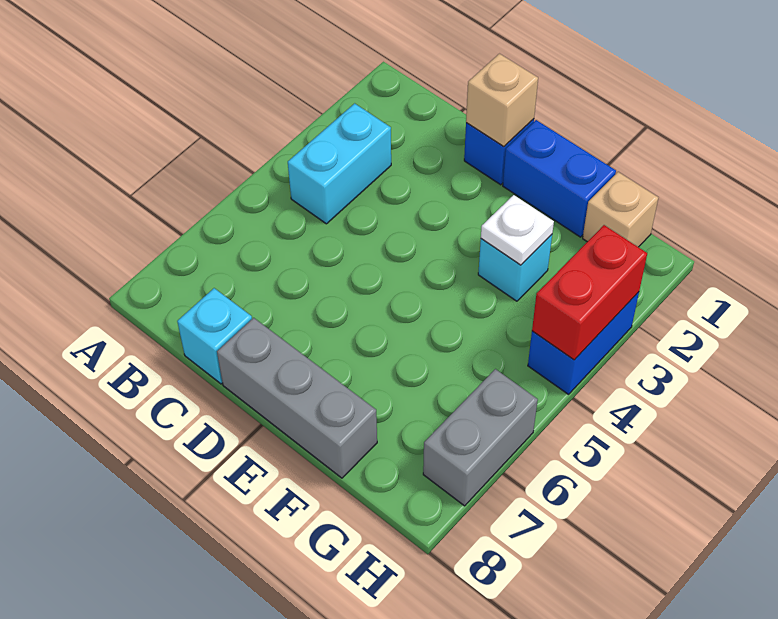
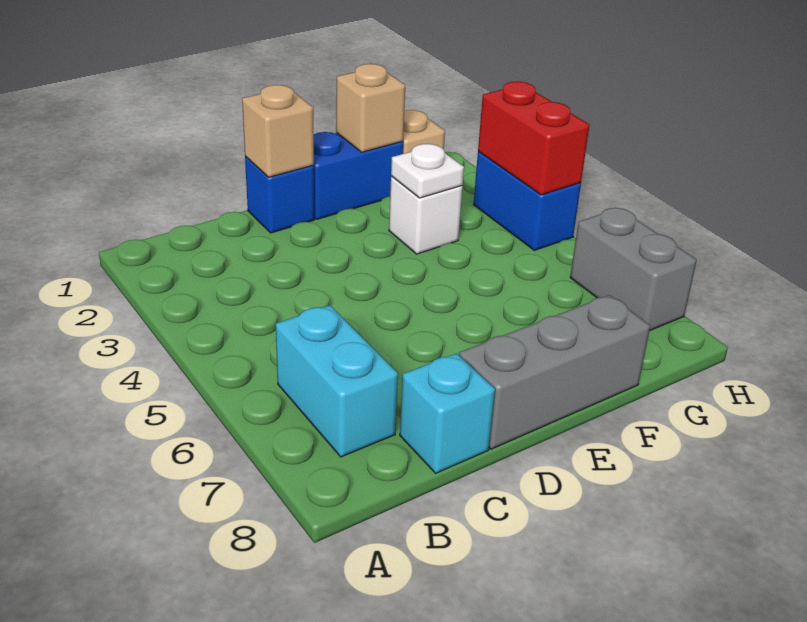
cyan brick B3:B4 level 1 -> cyan brick B6:B7 level 1
none -> tan brick F1 level 2
cyan brick F3 level 1 -> white brick F3 level 1

